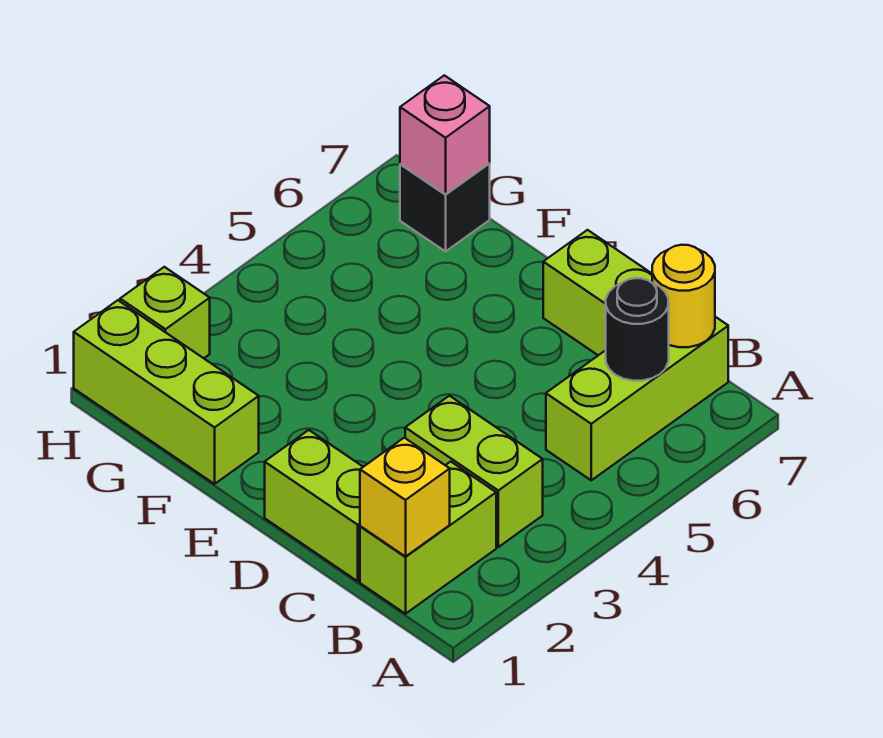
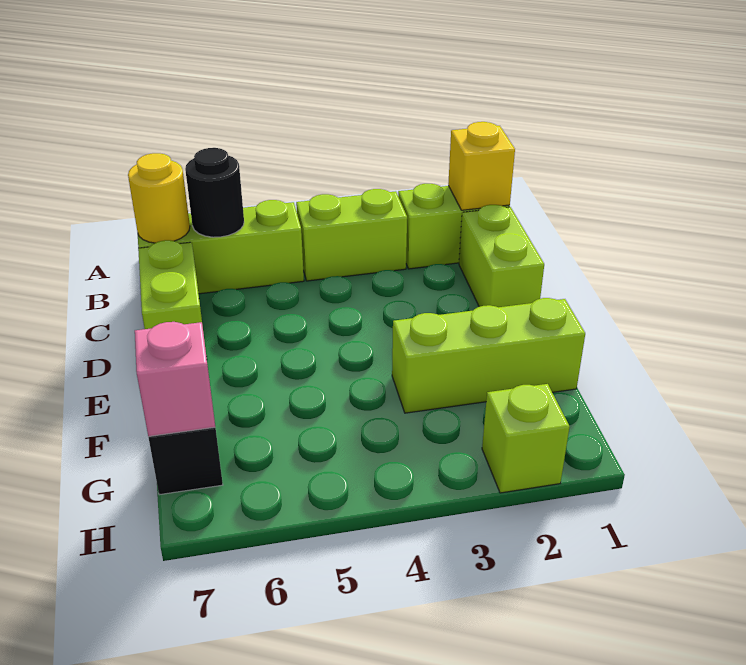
lime brick B3:C3 level 1 -> lime brick B3:B4 level 1
lime brick F1:H1 level 1 -> lime brick F1:F3 level 1

